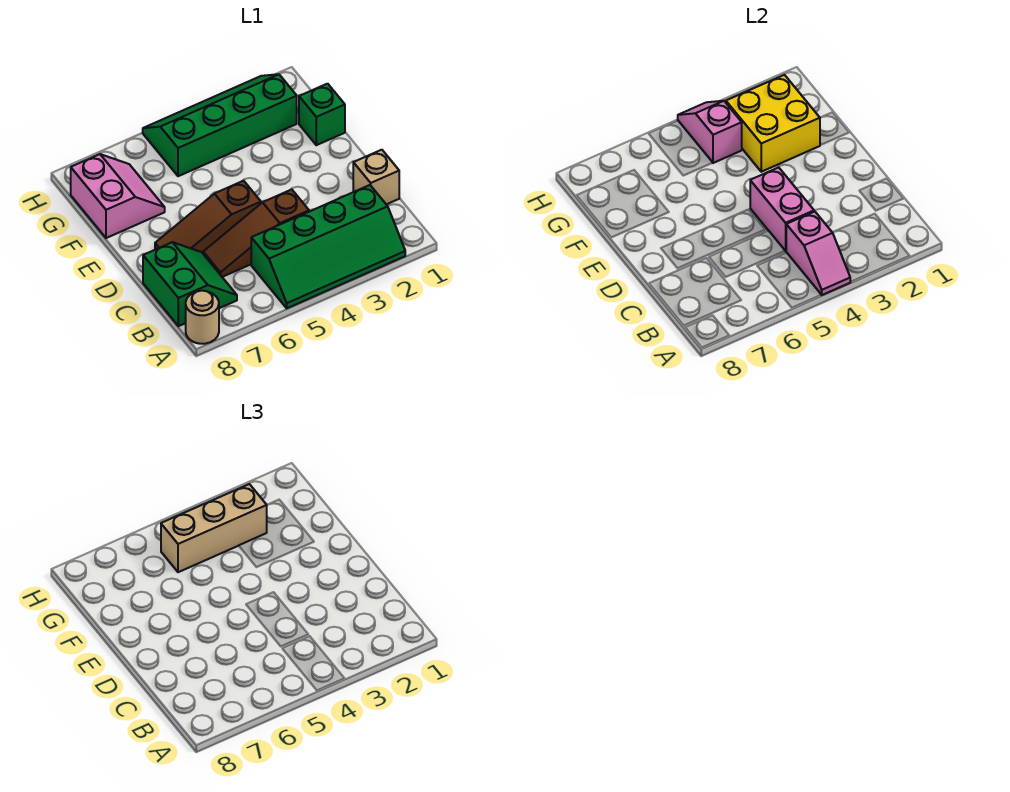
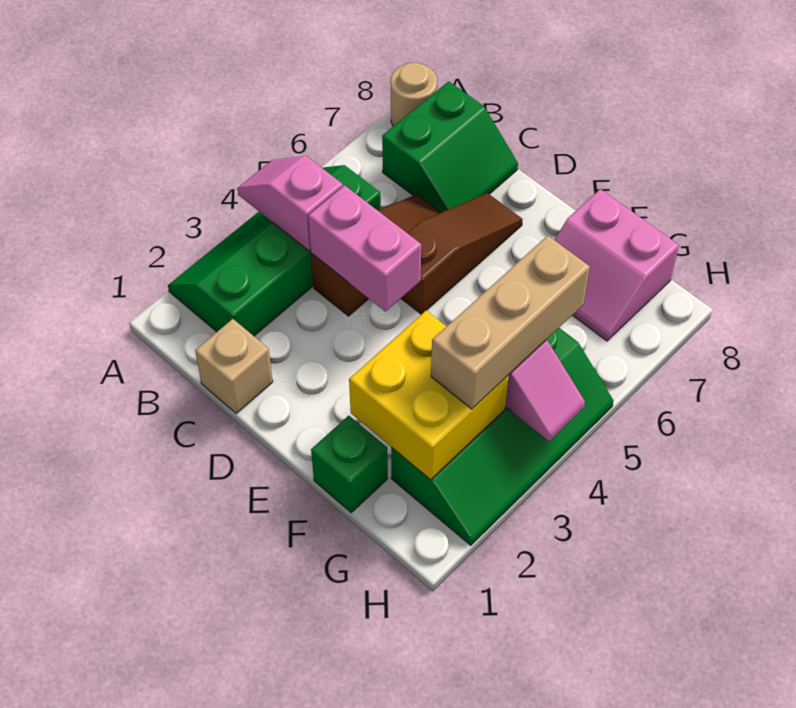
green slope B7:C8 level 1 top 8 -> green slope B7:C8 level 1 top B

